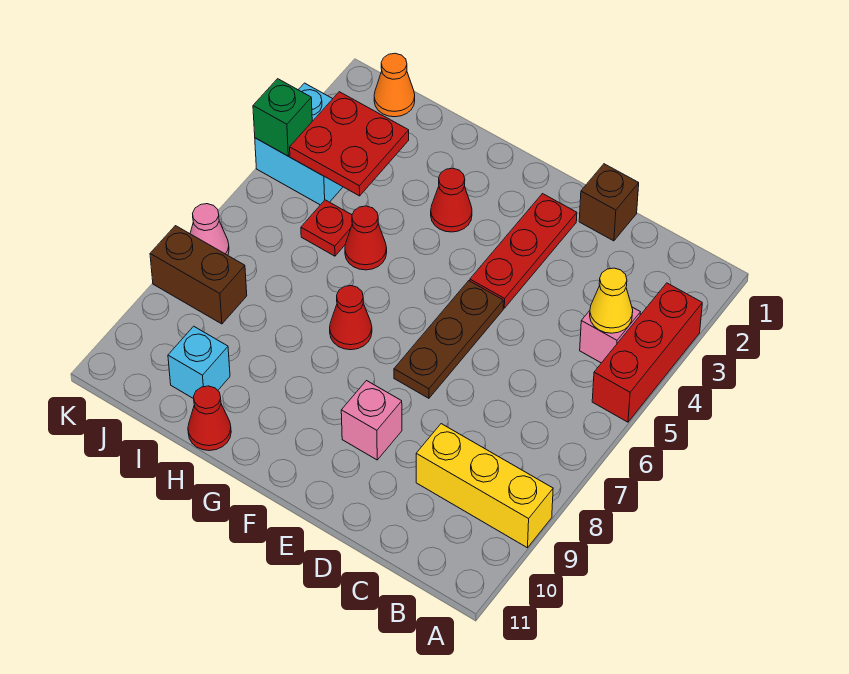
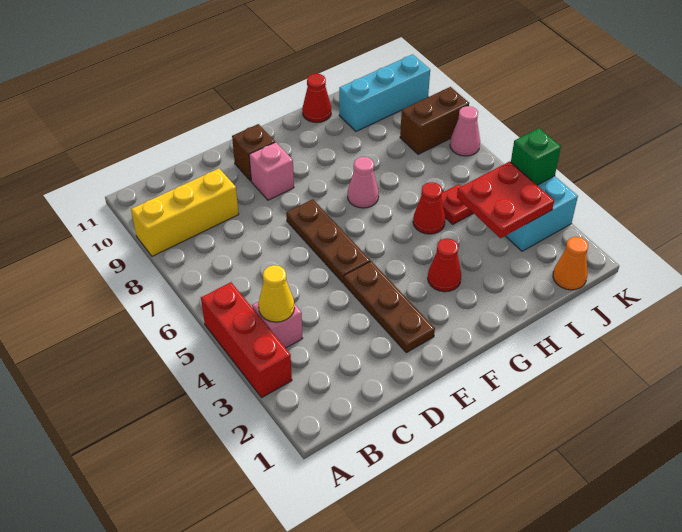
brown brick D1 level 1 -> brown brick E10 level 1
red plate E2:E4 level 1 -> brown plate E2:E4 level 1
red cone G7 level 1 -> pink cone G7 level 1
cyan brick I10 level 1 -> cyan brick I10:K10 level 1

